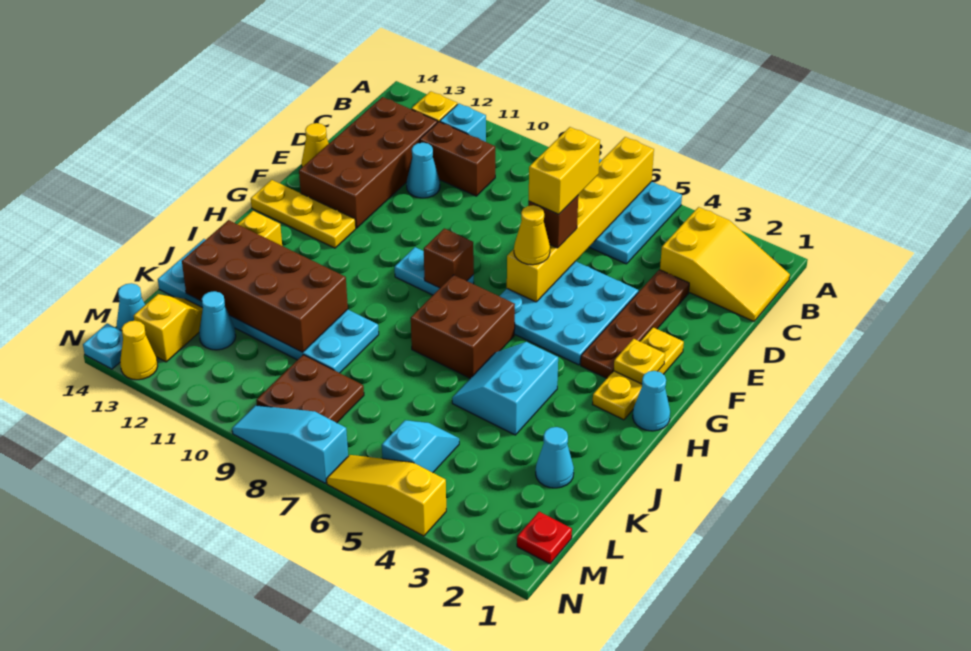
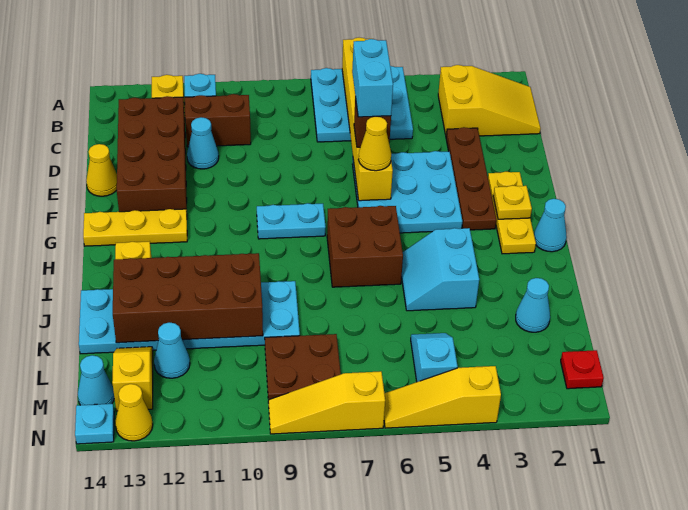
yellow brick D6:E6 level 4 -> cyan brick D6:E6 level 4
brown brick G8 level 2 -> none
cyan slope N7:N9 level 1 top 7 -> yellow slope N7:N9 level 1 top 7

